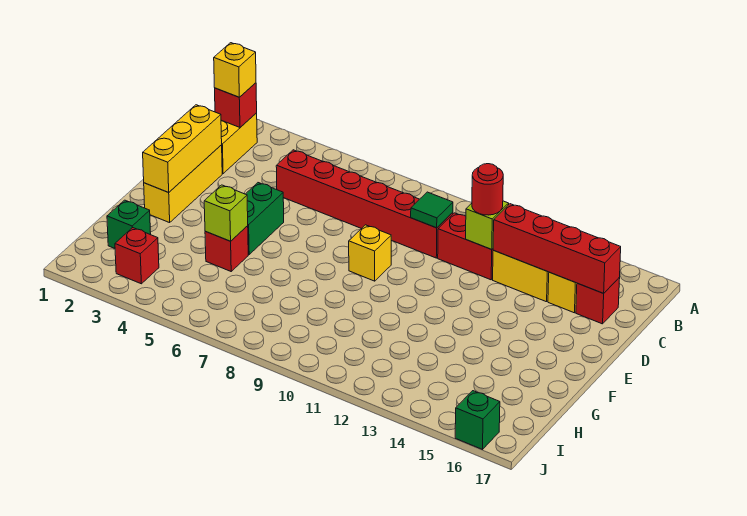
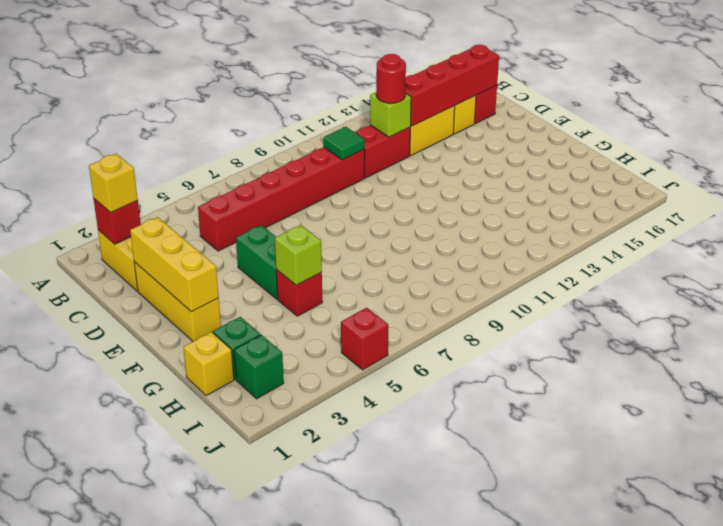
yellow brick E9 level 1 -> yellow brick H1 level 1
red brick I3 level 1 -> red brick J5 level 1
green brick J16 level 1 -> green brick I2 level 1

